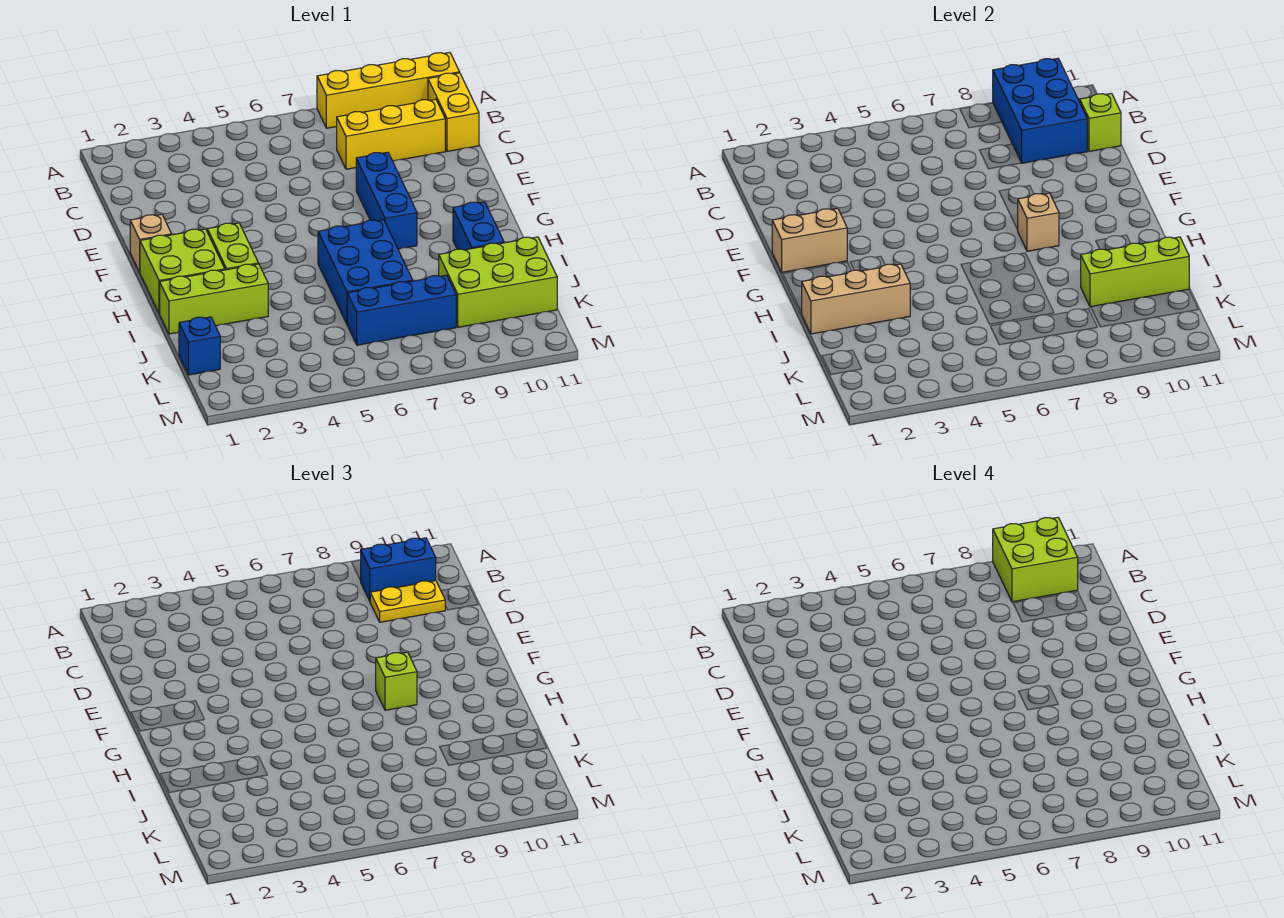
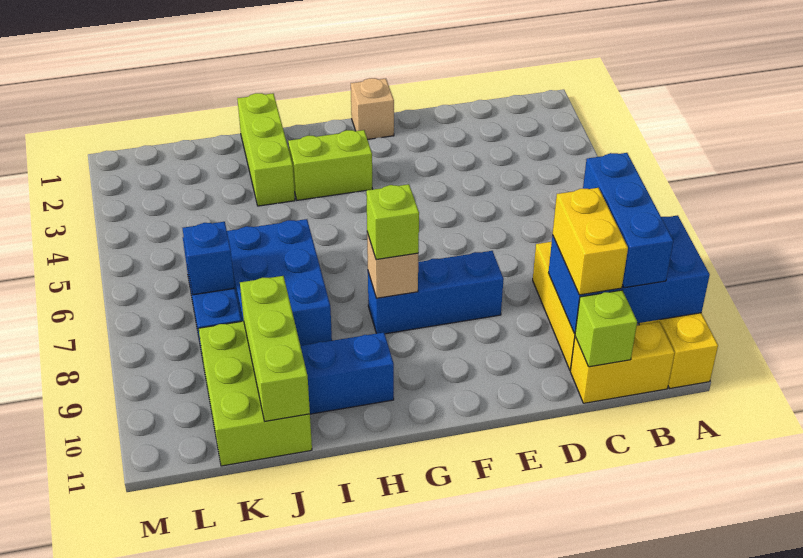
lime brick A9:B10 level 4 -> none
blue brick B9:B10 level 3 -> blue brick B8:B10 level 3
yellow plate C9:C10 level 3 -> yellow brick C9:C10 level 3
tan brick F1:F2 level 2 -> none
lime brick G1:H2 level 1 -> none
blue brick H6:J7 level 1 -> blue brick I6:J8 level 1
tan brick I1:I3 level 2 -> none
blue brick K1 level 1 -> blue brick K7 level 2

